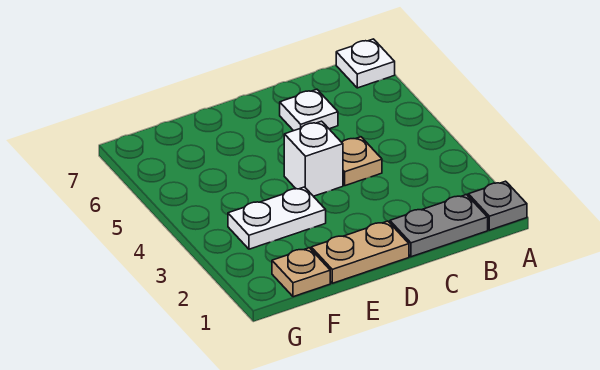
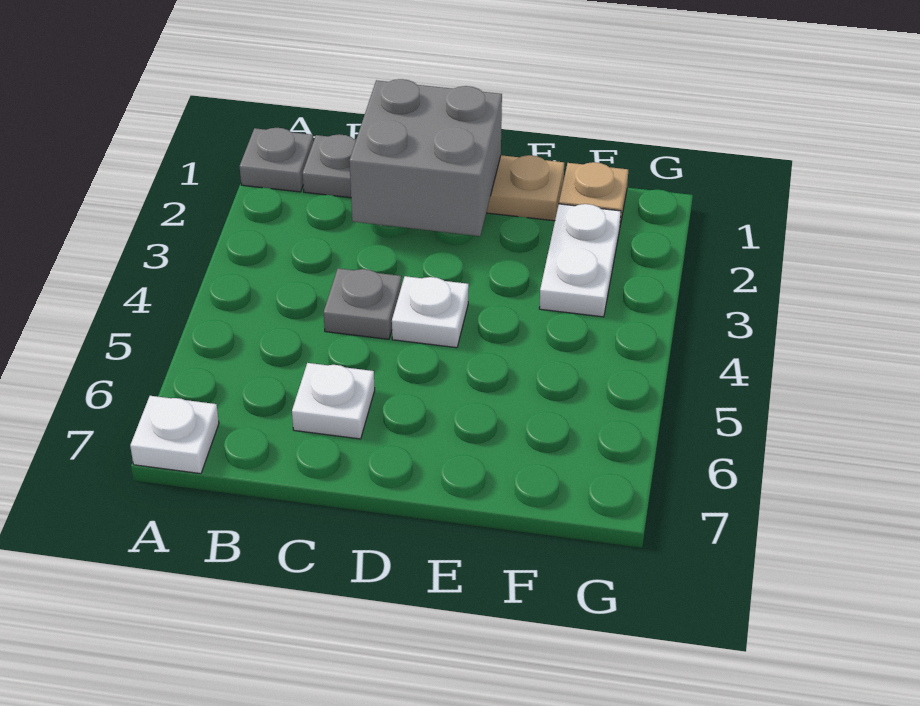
none -> grey brick C1:D2 level 2
tan plate C4 level 1 -> grey plate C4 level 1
white brick D4 level 1 -> white plate D4 level 1
white plate E3:F3 level 1 -> white plate F2:F3 level 1

